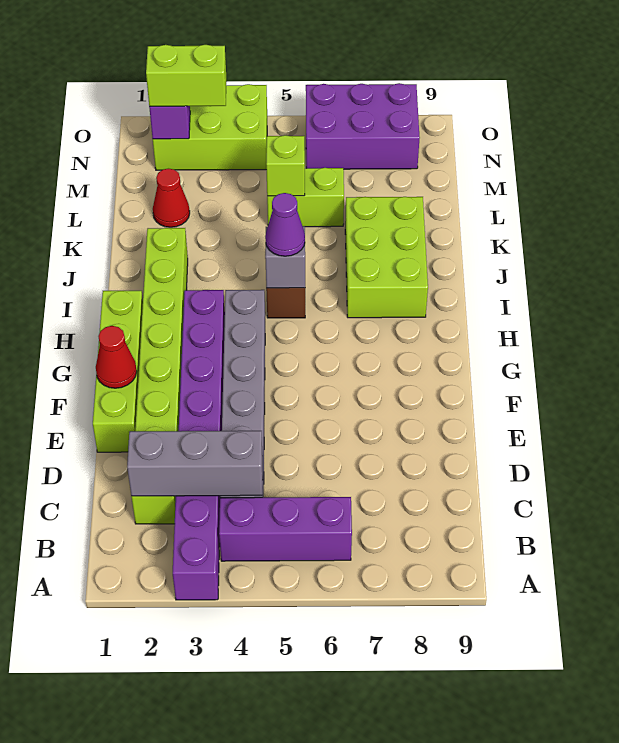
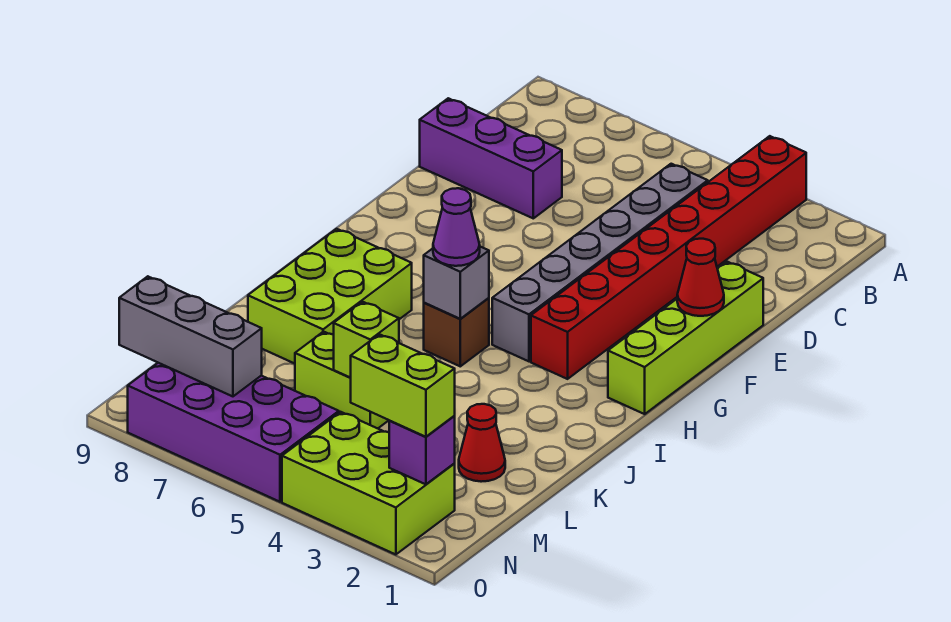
purple brick A3:H3 level 1 -> red brick A3:H3 level 1
purple brick B4:B6 level 1 -> purple brick D7:D9 level 1
lime brick C2:J2 level 1 -> none
grey brick C2:C4 level 2 -> grey brick N7:N9 level 2
purple brick N6:O8 level 1 -> purple brick N5:O8 level 1

